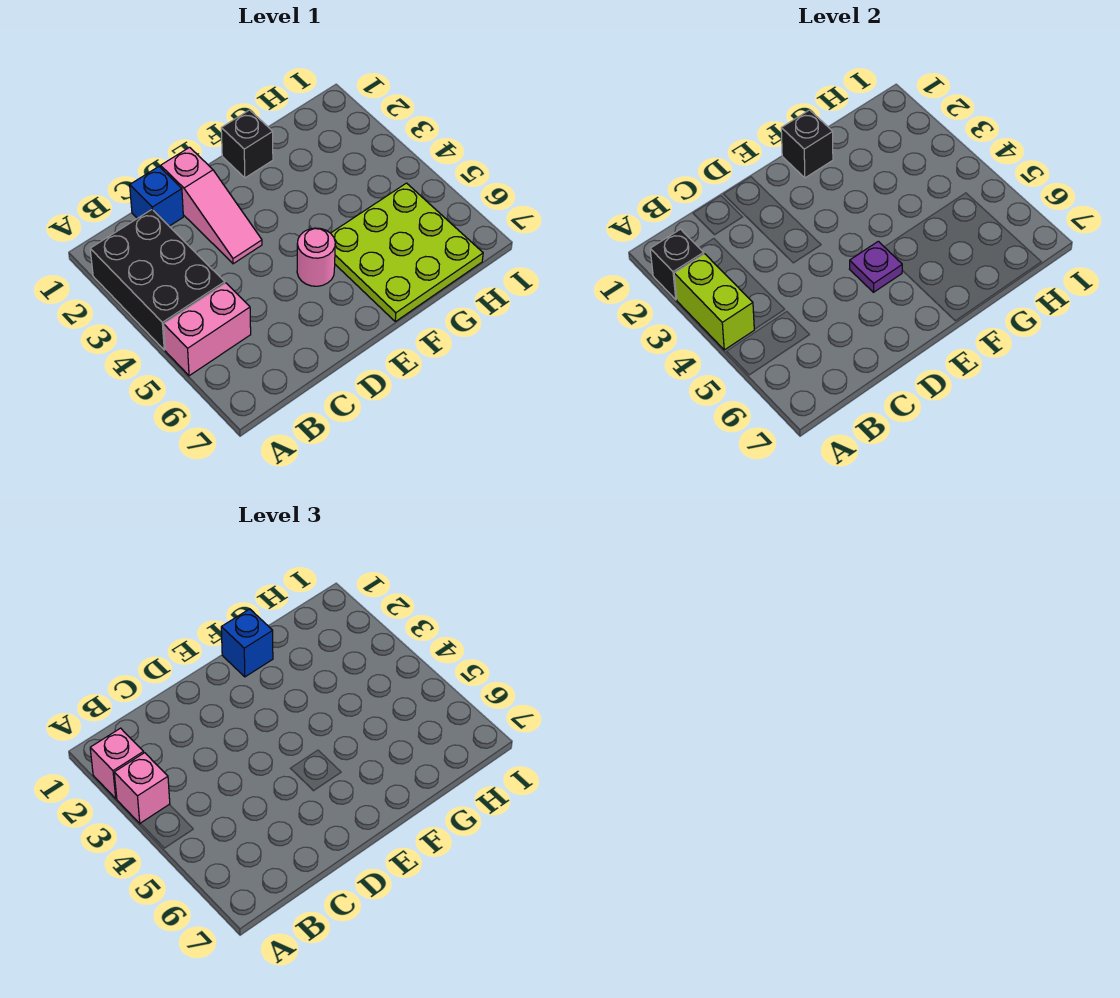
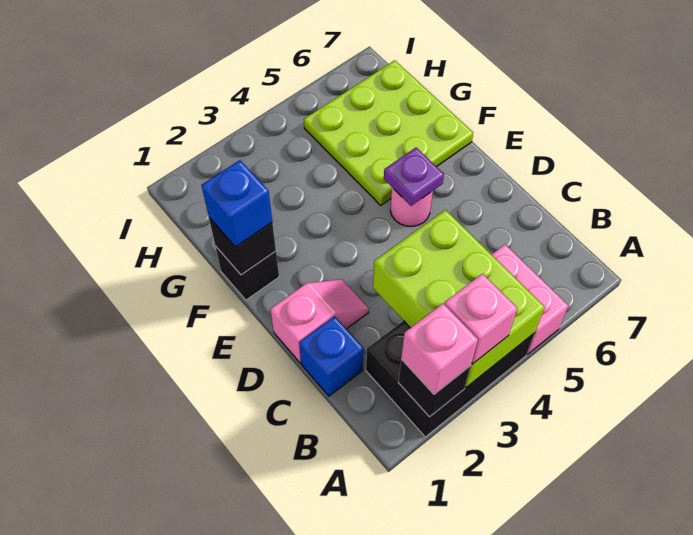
lime brick A3:A4 level 2 -> lime brick A3:C4 level 2
pink slope D1:D3 level 1 top 1 -> pink slope D1:D2 level 1 top 1

